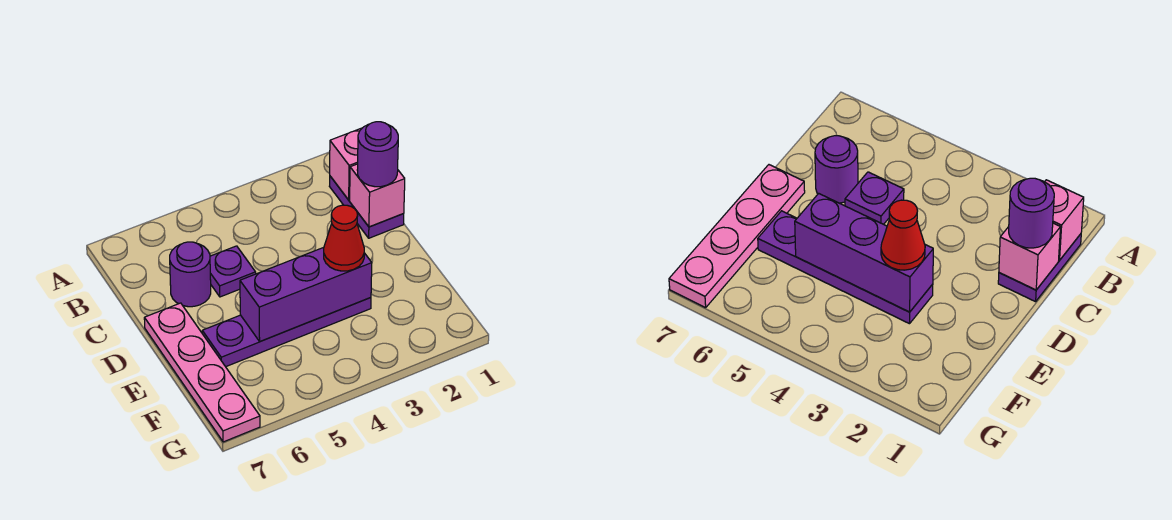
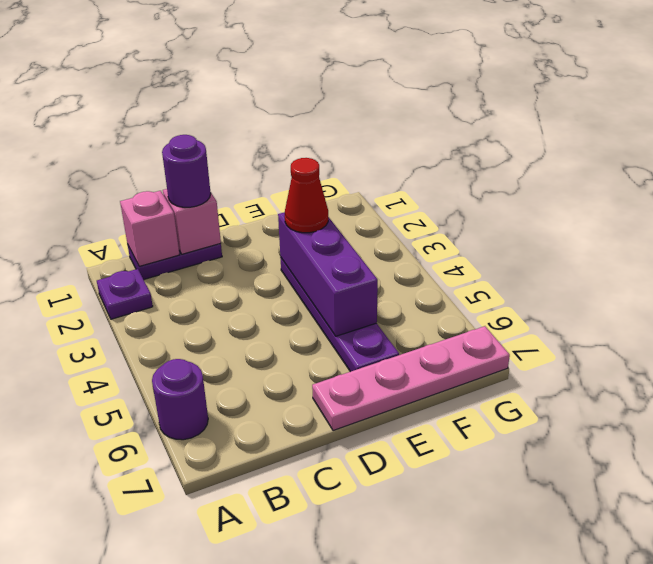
purple plate C5 level 1 -> purple plate A2 level 1
purple round brick C6 level 1 -> purple round brick A6 level 1

